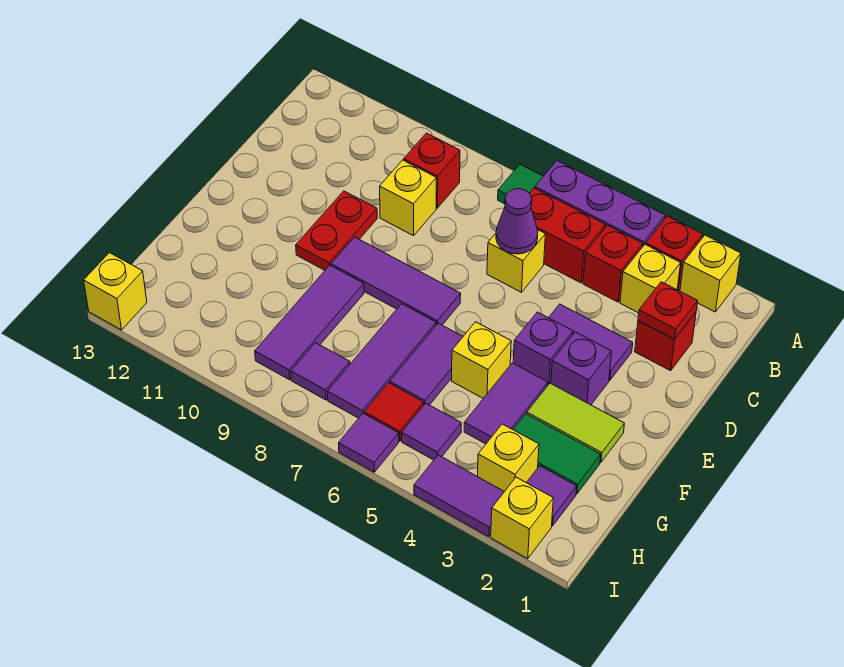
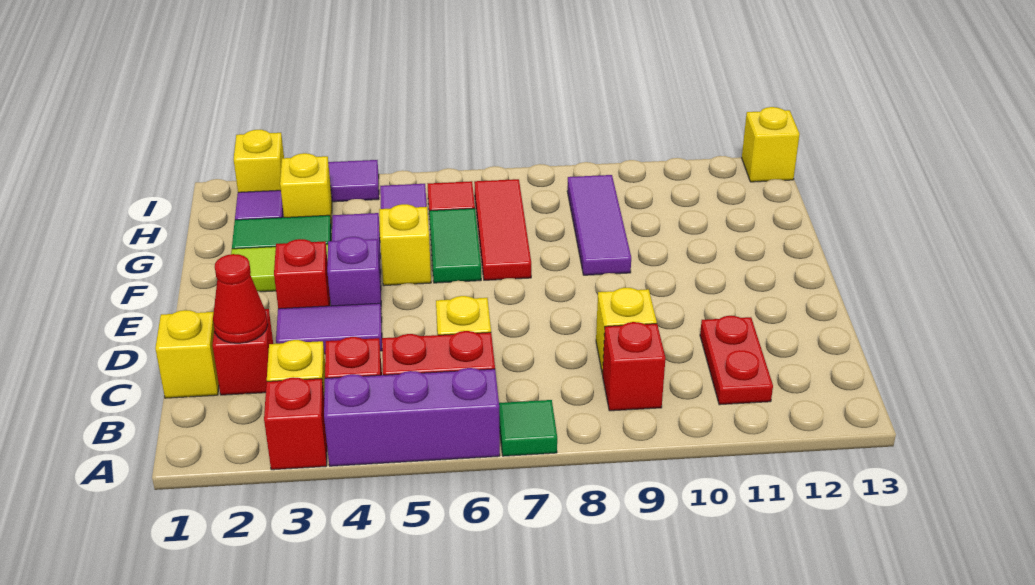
yellow brick A2 level 1 -> yellow brick C1 level 1
red plate C2 level 2 -> red cone C2 level 2
purple cone C6 level 2 -> none
red plate D10:E10 level 1 -> red plate B11:C11 level 1
purple brick E3 level 1 -> red brick E3 level 1
purple tile E7:E9 level 1 -> none
purple tile F6:G6 level 1 -> green tile F6:G6 level 1
purple tile F7:H7 level 1 -> red tile F7:H7 level 1
purple tile H8 level 1 -> none
purple tile I6 level 1 -> none

